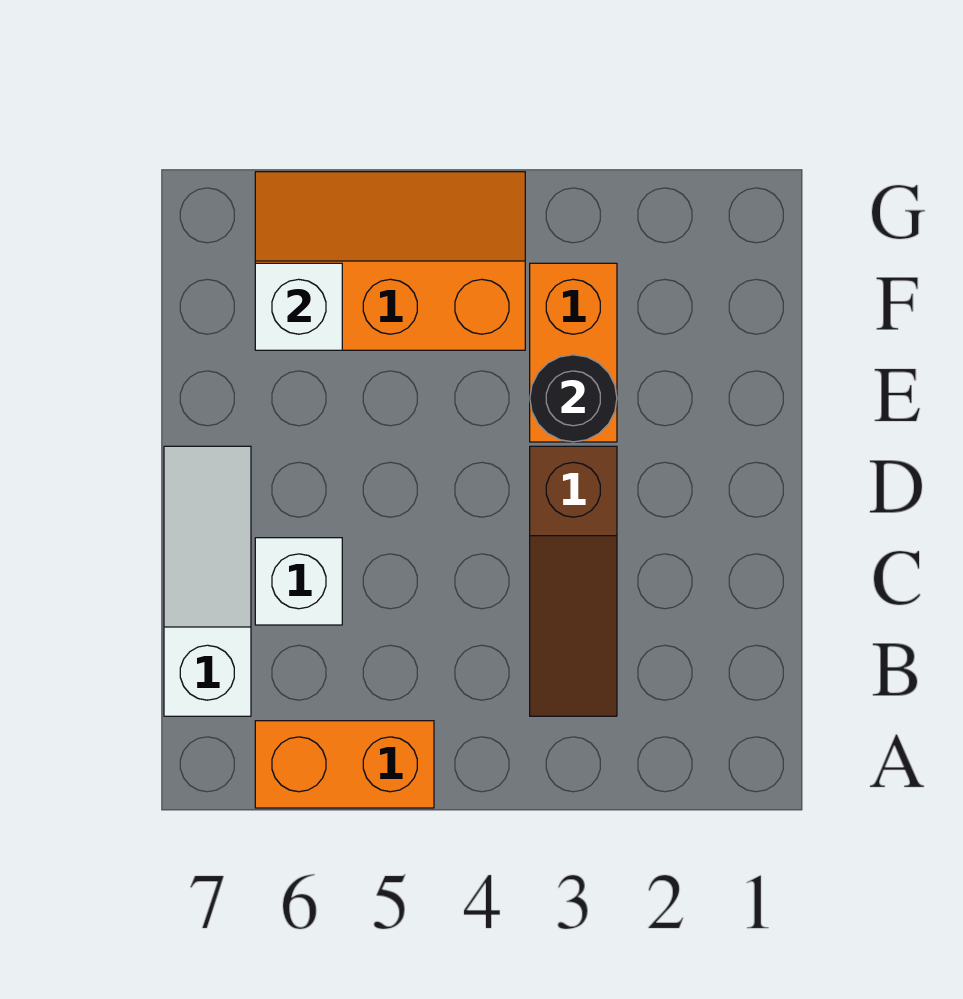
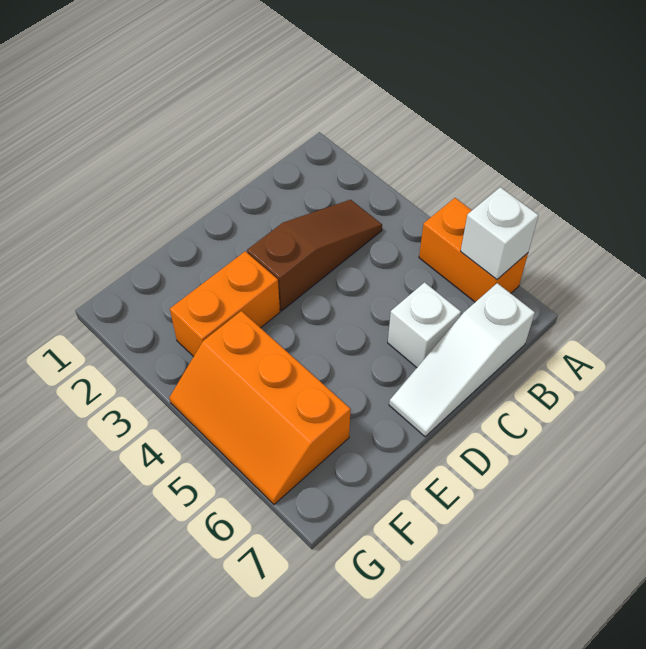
black round brick E3 level 2 -> none
white brick F6 level 2 -> white brick A6 level 2

